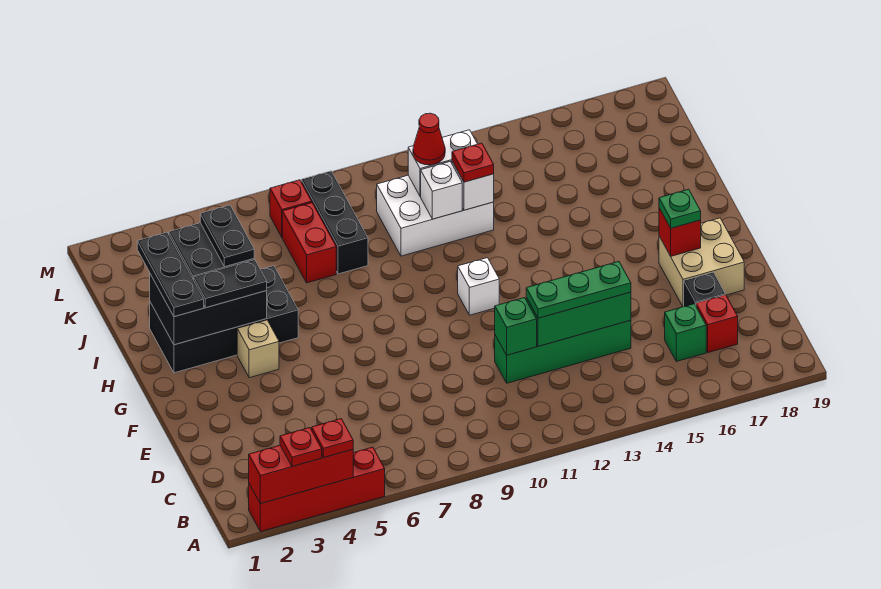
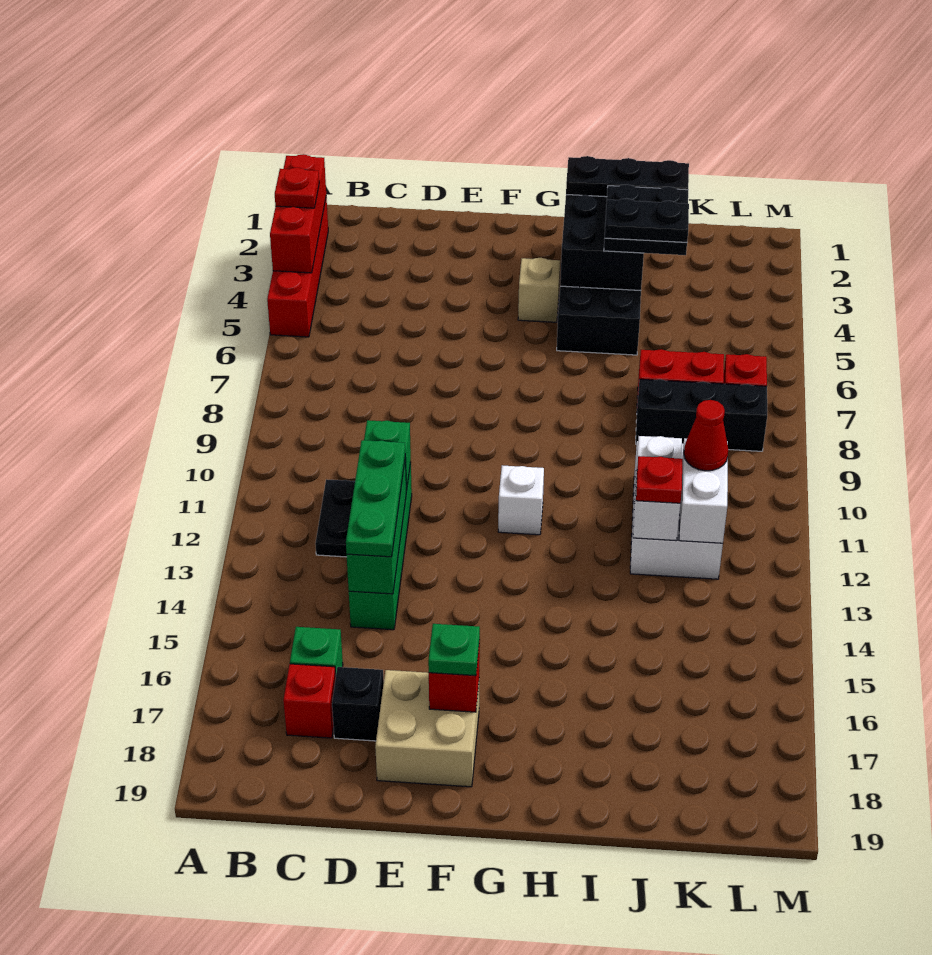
red plate A4 level 3 -> none
black plate H3:H4 level 3 -> black plate C11:C12 level 1

